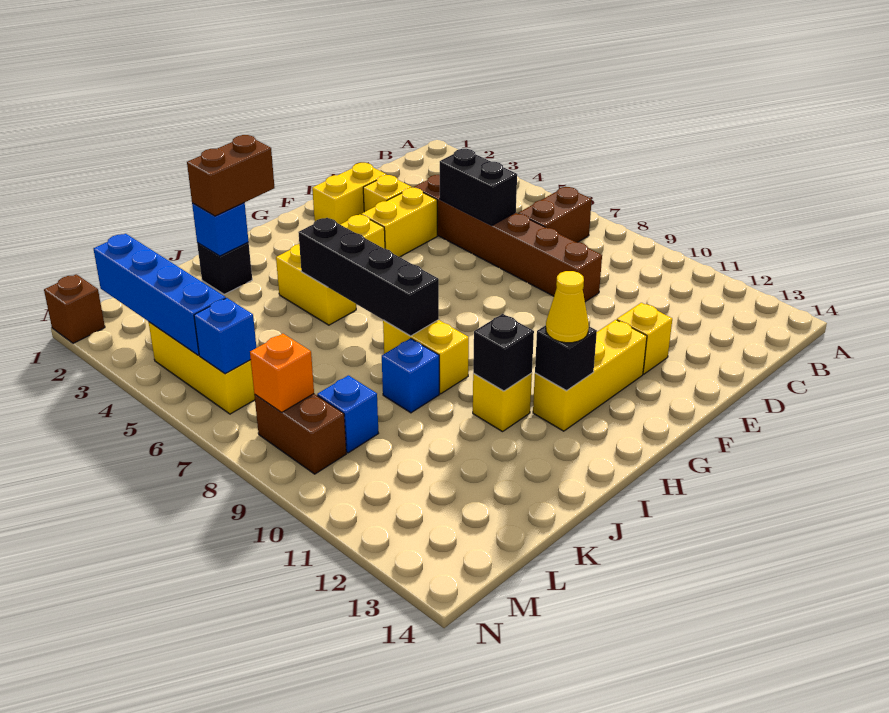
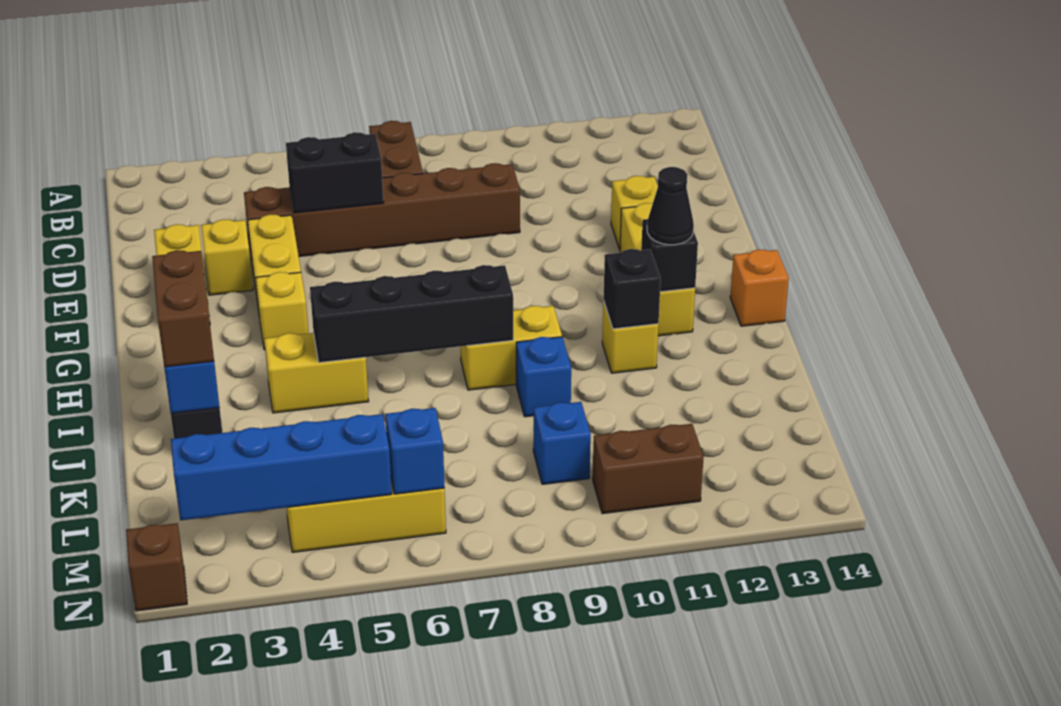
yellow cone H12 level 3 -> black cone H12 level 3
brown brick M8:M9 level 1 -> brown brick M10:M11 level 1
orange brick M8 level 2 -> orange brick H14 level 1

